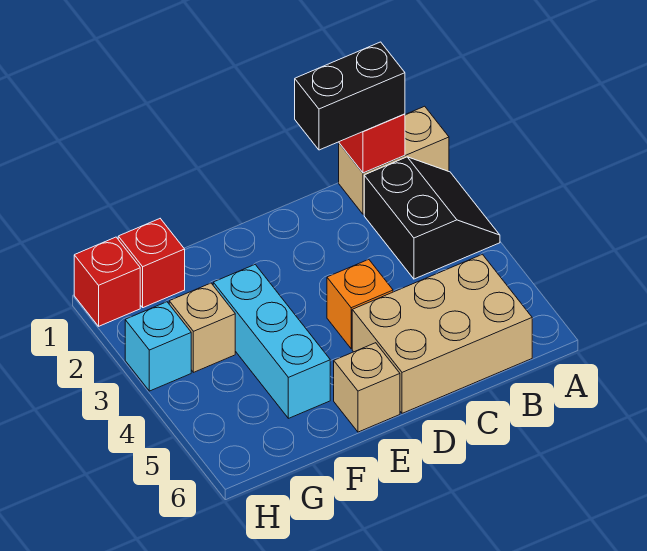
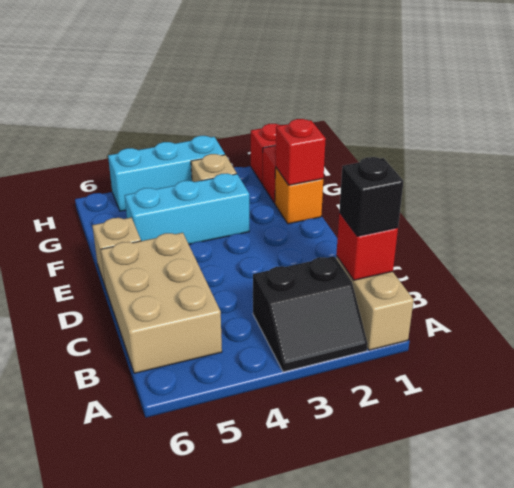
black brick B1:C1 level 3 -> black brick B1 level 3
orange brick D4 level 1 -> orange brick F1 level 1
none -> red brick F1 level 2
cyan brick H3 level 1 -> cyan brick H3:H5 level 1

